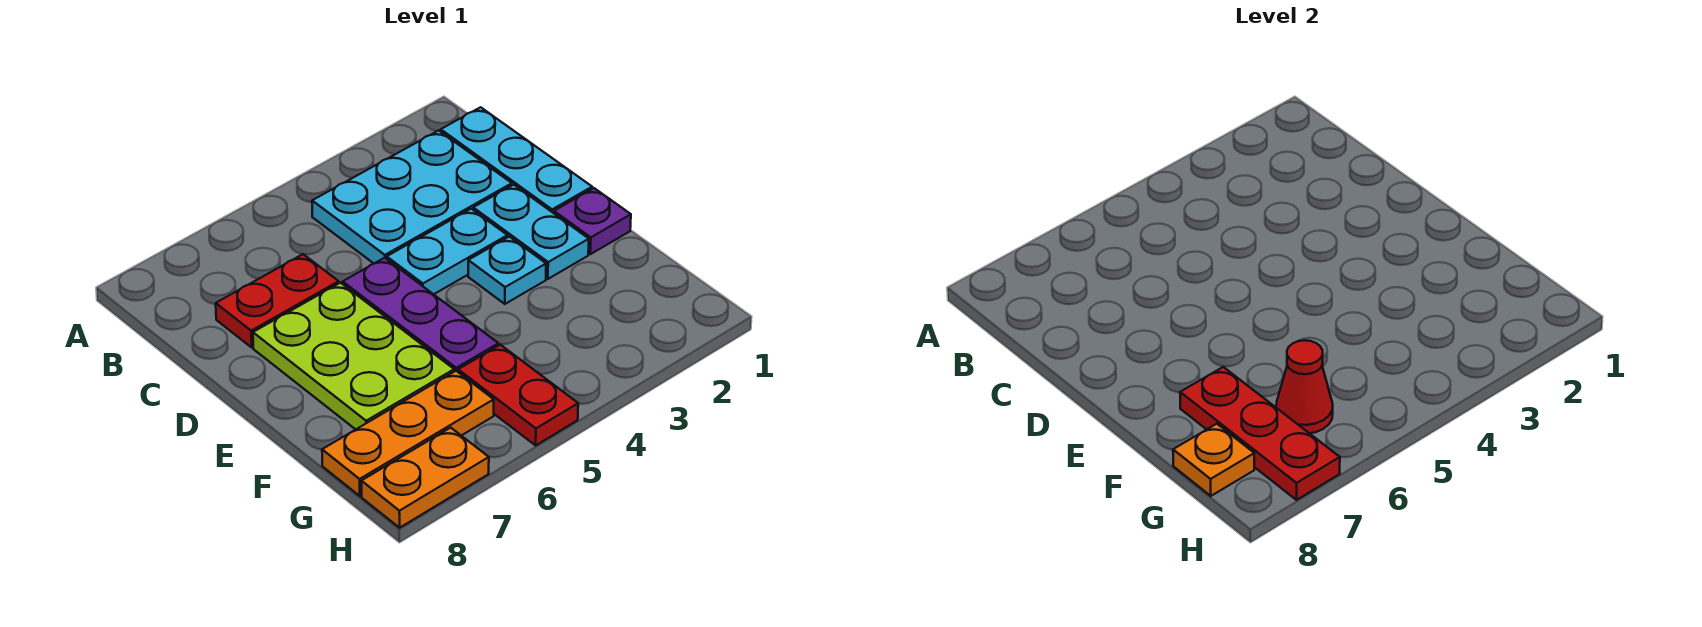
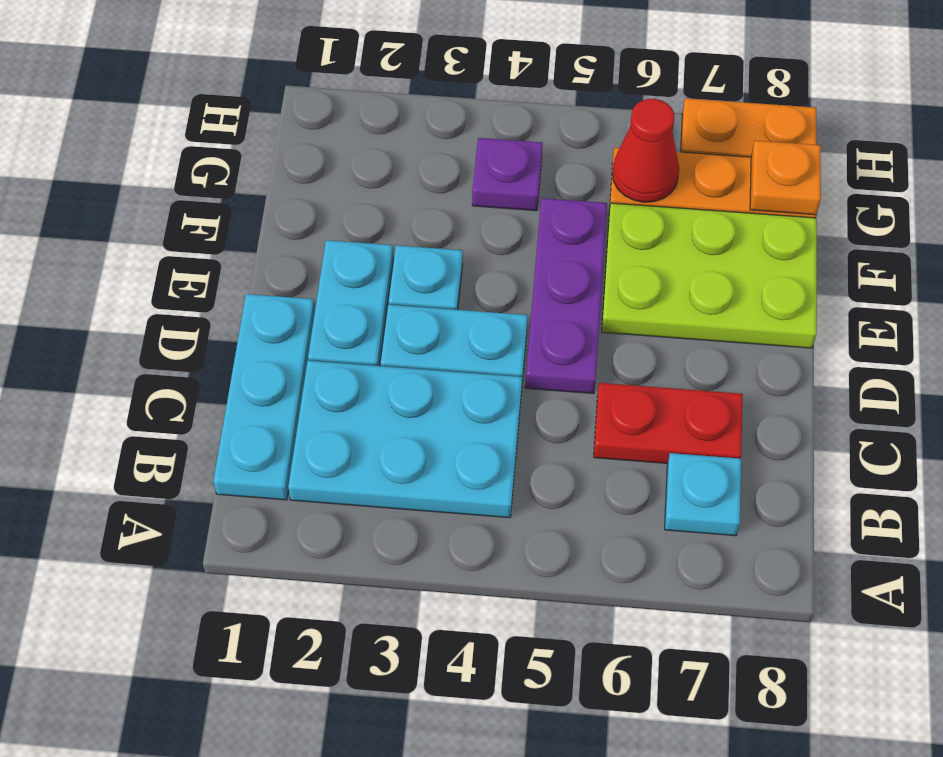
none -> cyan plate B7 level 1
lime plate D6:F7 level 1 -> lime plate E6:F8 level 1
purple plate E1 level 1 -> purple plate G4 level 1
red plate F7:H7 level 2 -> none
red plate G5:H5 level 1 -> none

